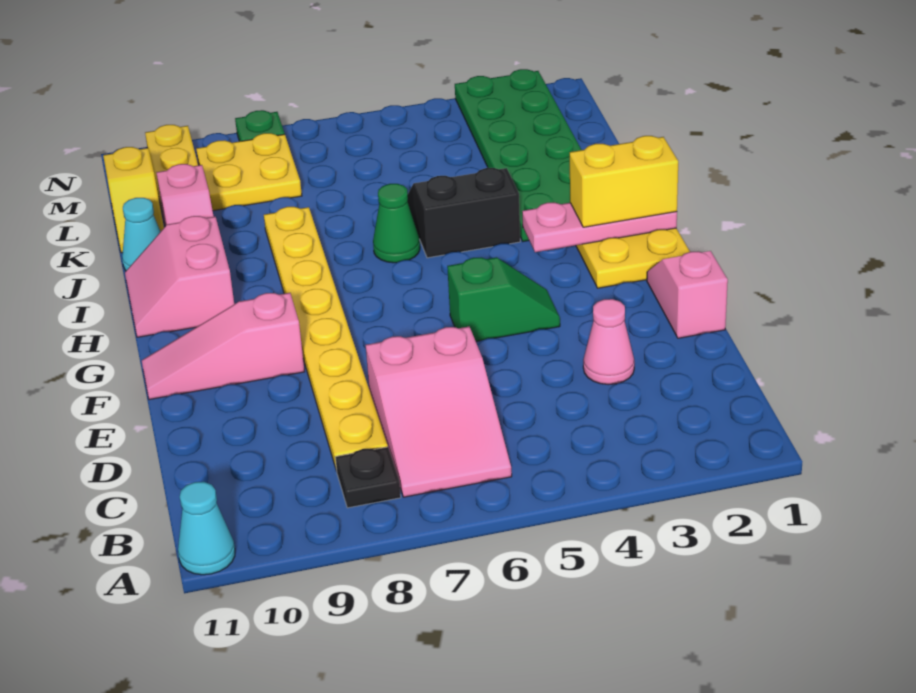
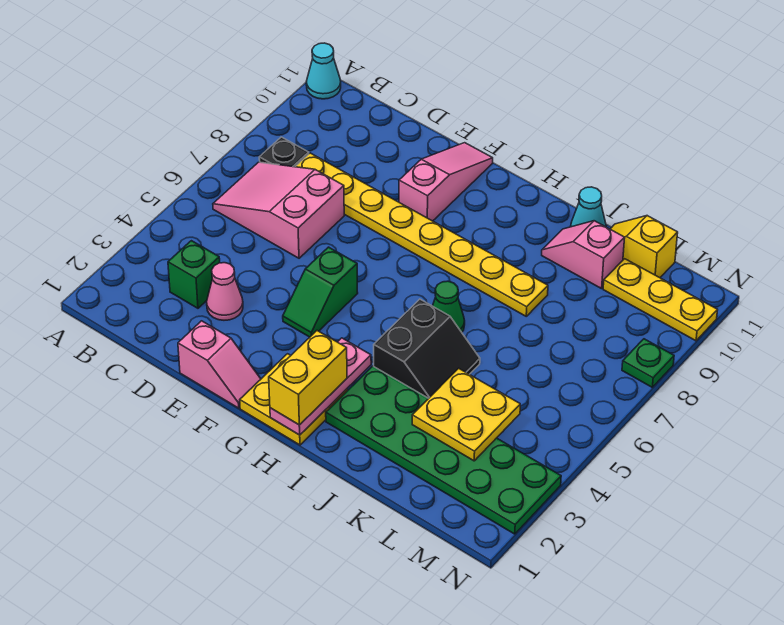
none -> green brick C3 level 1
pink slope H10:I11 level 1 top 10 -> none
yellow plate L8:M9 level 1 -> yellow plate K3:L4 level 2

